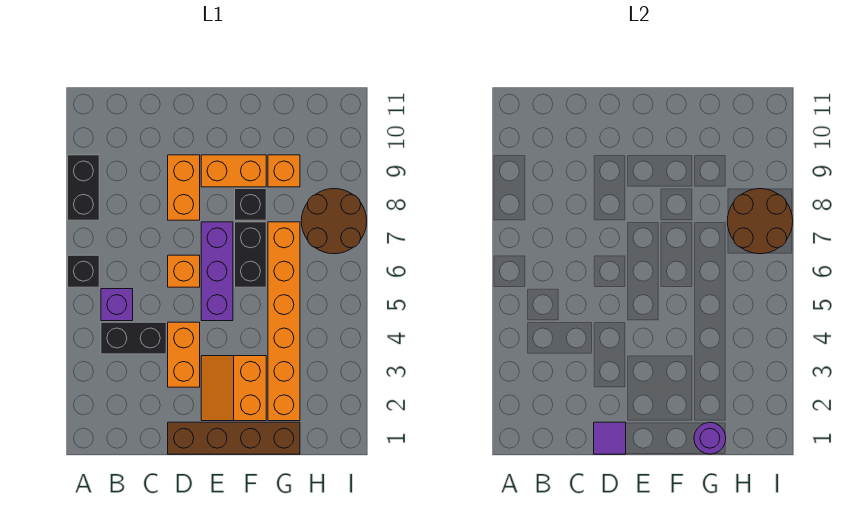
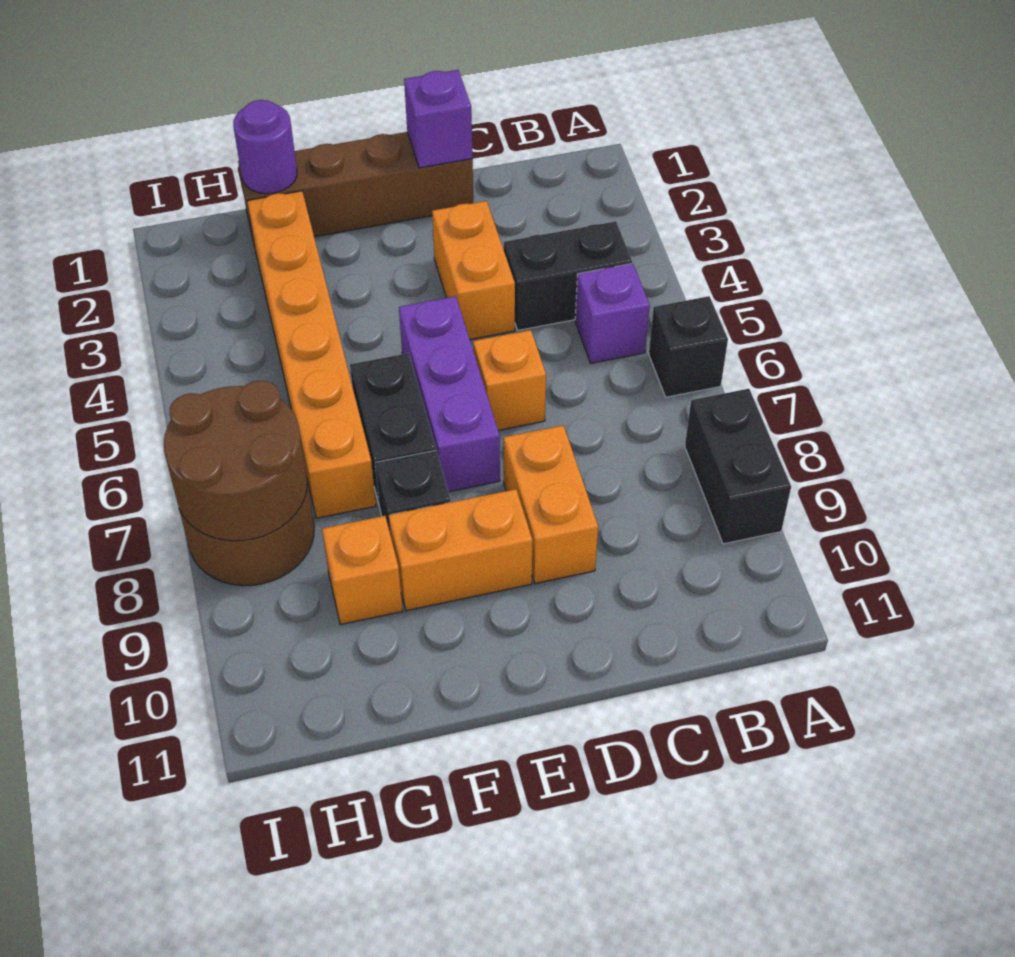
purple tile D1 level 2 -> purple brick D1 level 2
orange slope E2:F3 level 1 top F -> none

